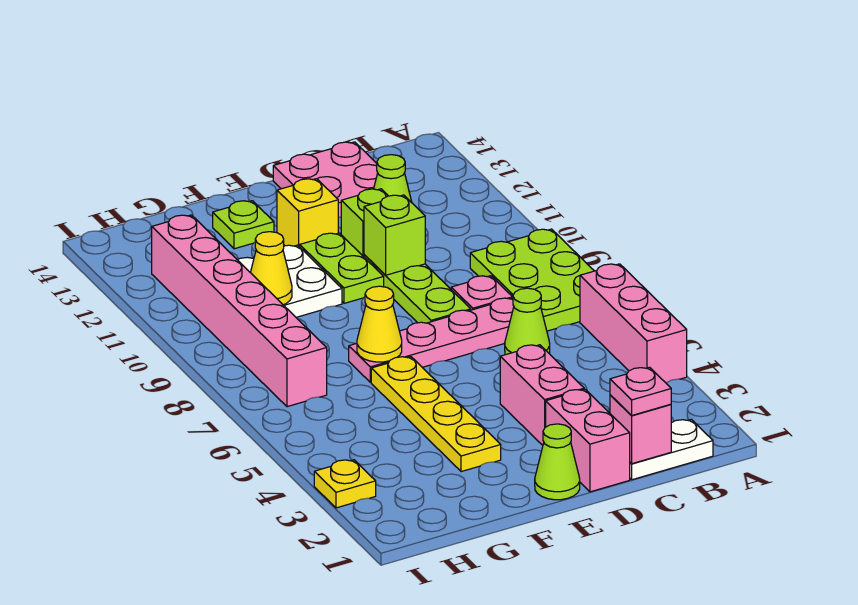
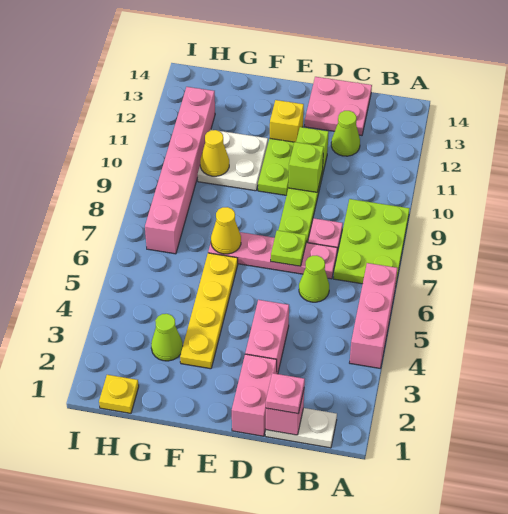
lime cone E1 level 1 -> lime cone G3 level 1
lime plate F13 level 1 -> lime plate D7 level 2
yellow plate I3 level 1 -> yellow plate H1 level 1

